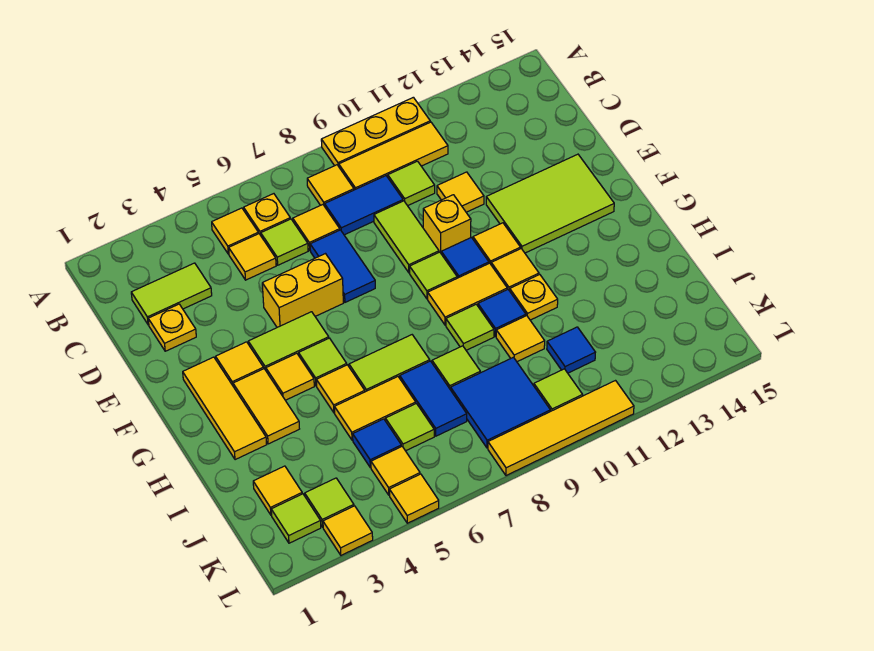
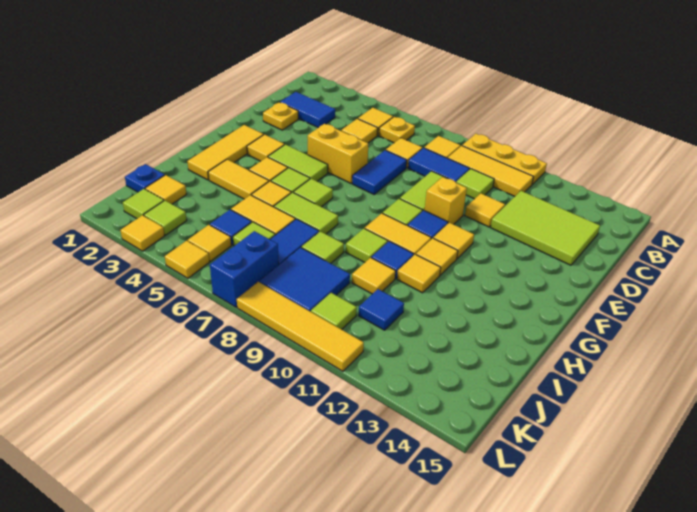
lime tile C2:C3 level 1 -> blue tile C2:C3 level 1
lime tile C6 level 1 -> lime tile G6 level 1
lime tile E12:F14 level 1 -> lime tile C12:D14 level 1
yellow tile G3:H3 level 1 -> yellow tile H3:H4 level 1
yellow plate H11 level 1 -> yellow tile H11 level 1
none -> blue plate J1 level 1
none -> blue brick K7:L7 level 1

